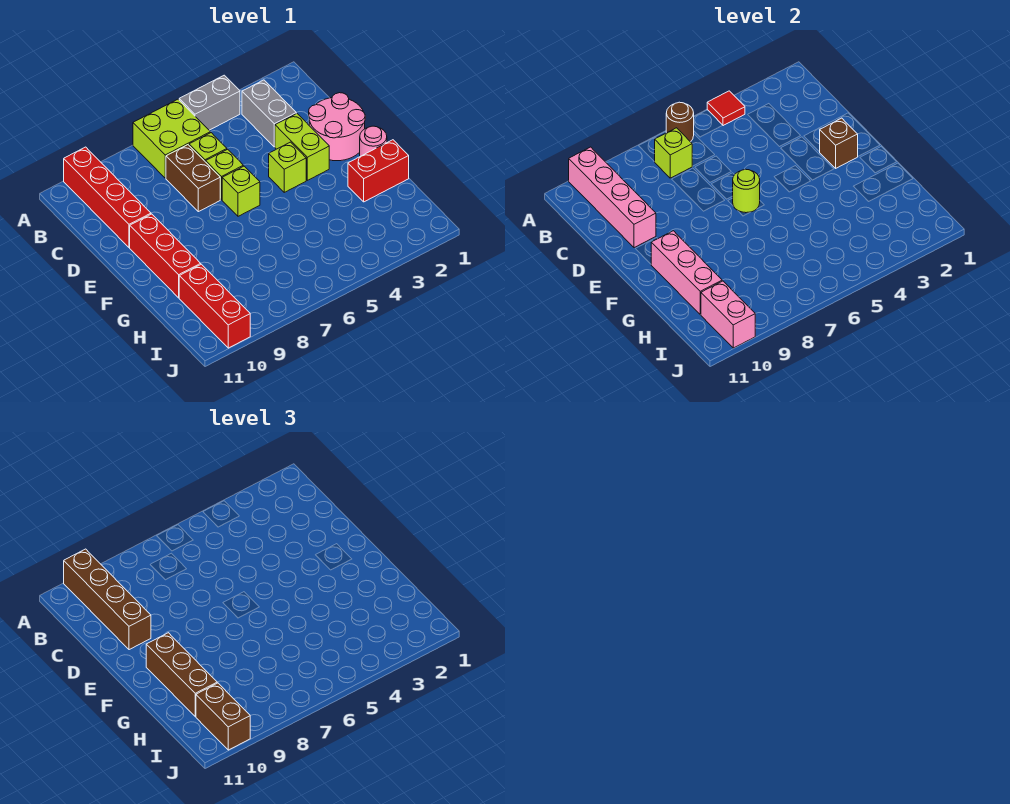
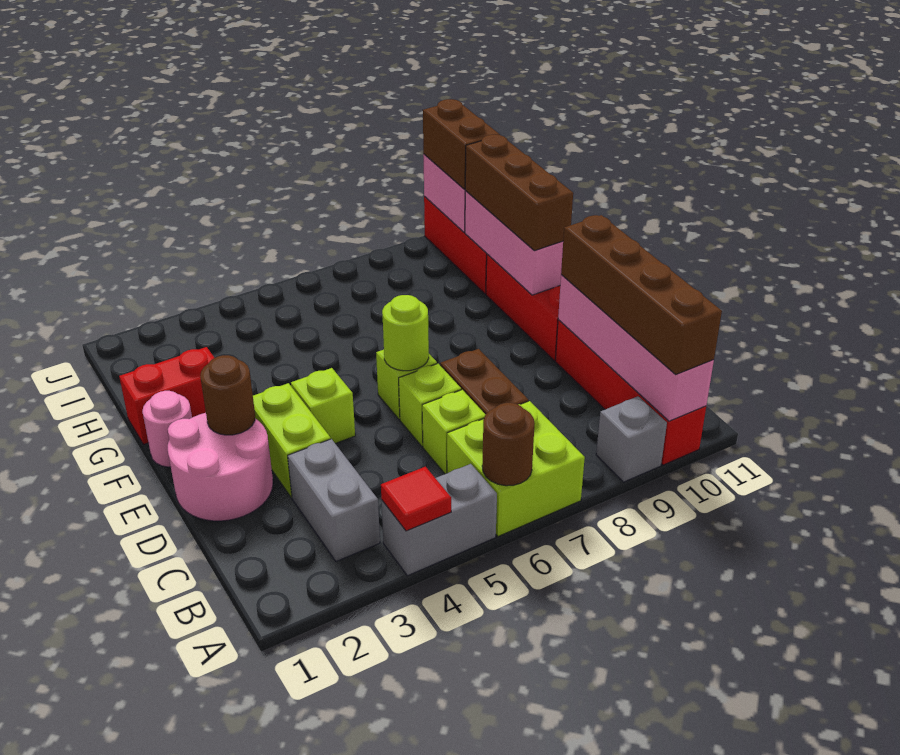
none -> grey brick A9 level 1
lime brick B7 level 2 -> none
brown brick E2 level 2 -> brown round brick E2 level 2

